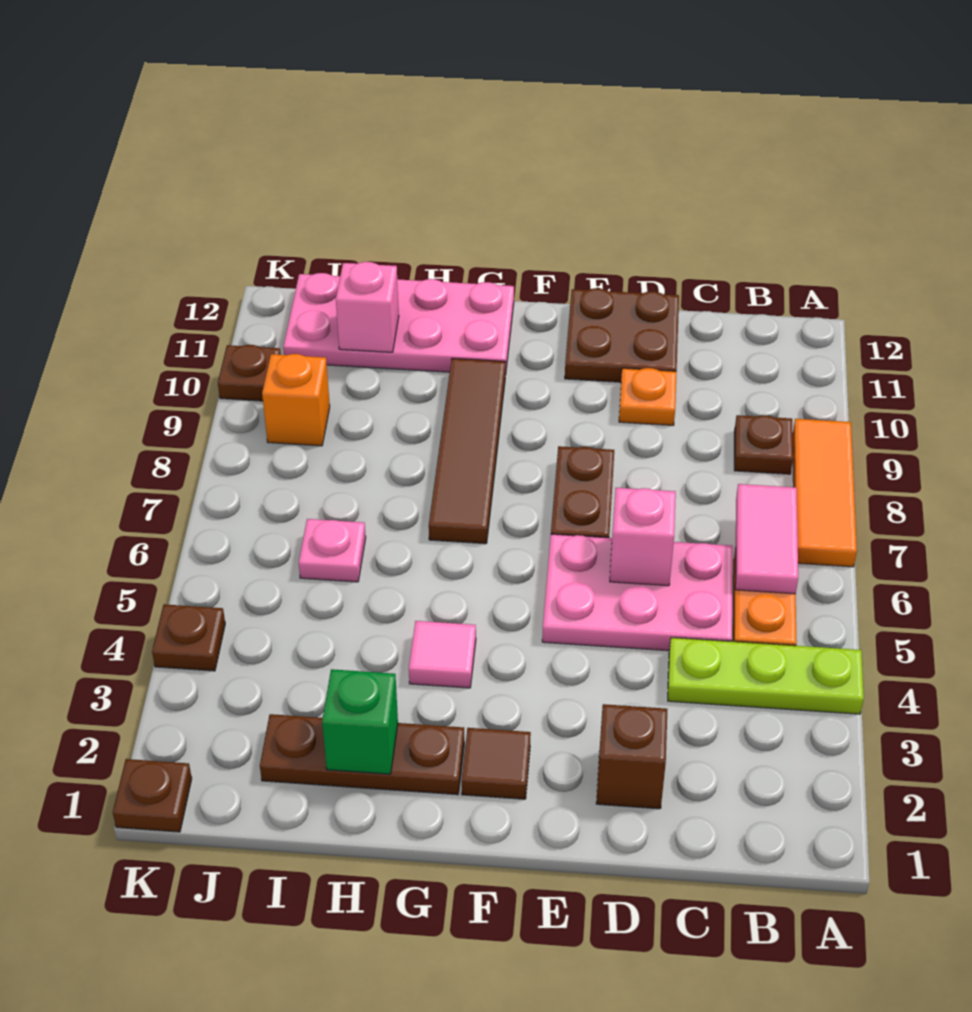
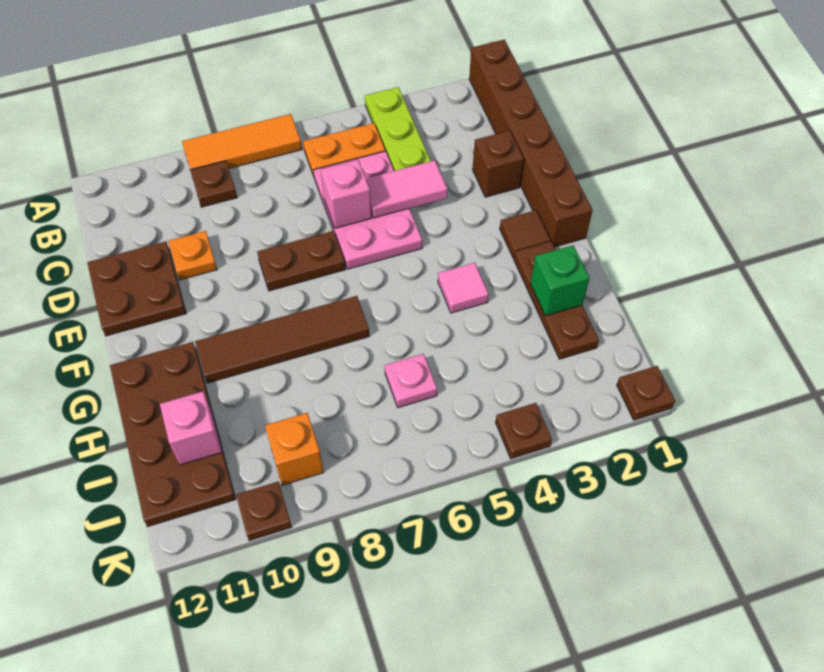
none -> brown brick A1:F1 level 1
pink tile B6:B7 level 2 -> pink tile D4:D5 level 2
pink plate G11:J12 level 1 -> brown plate G11:J12 level 1

